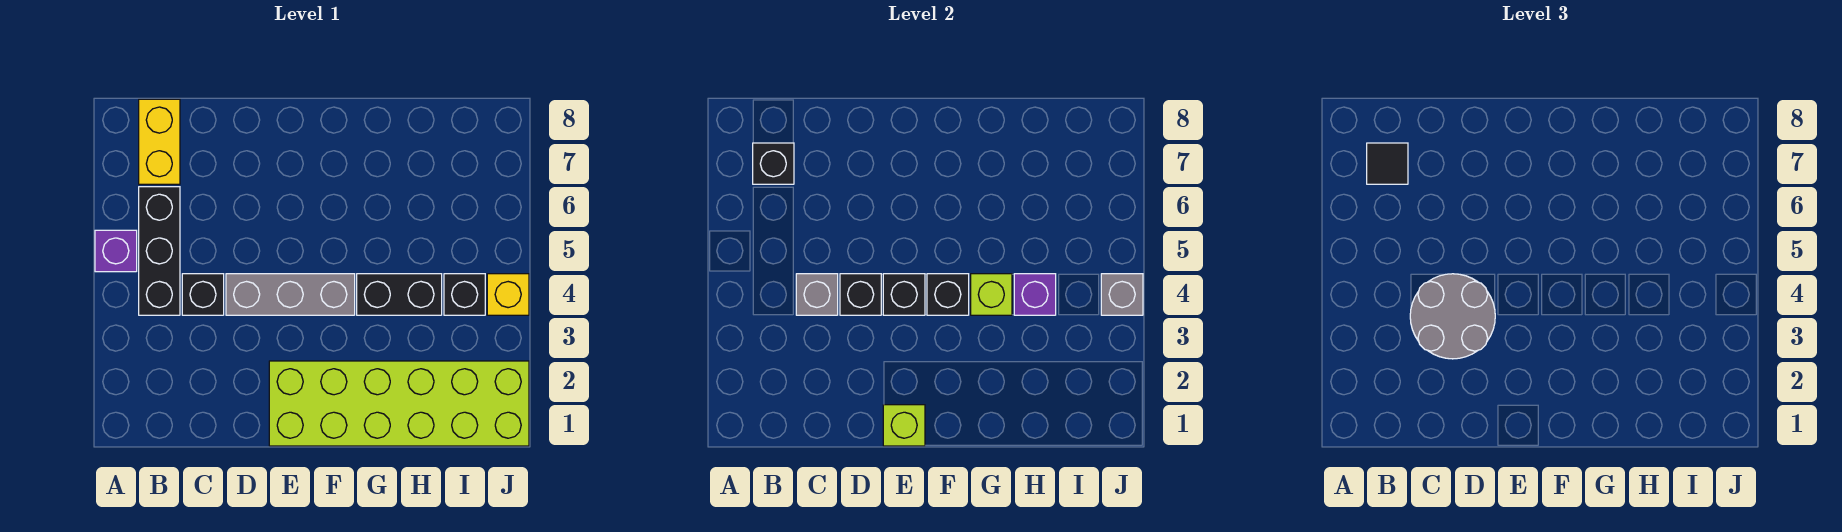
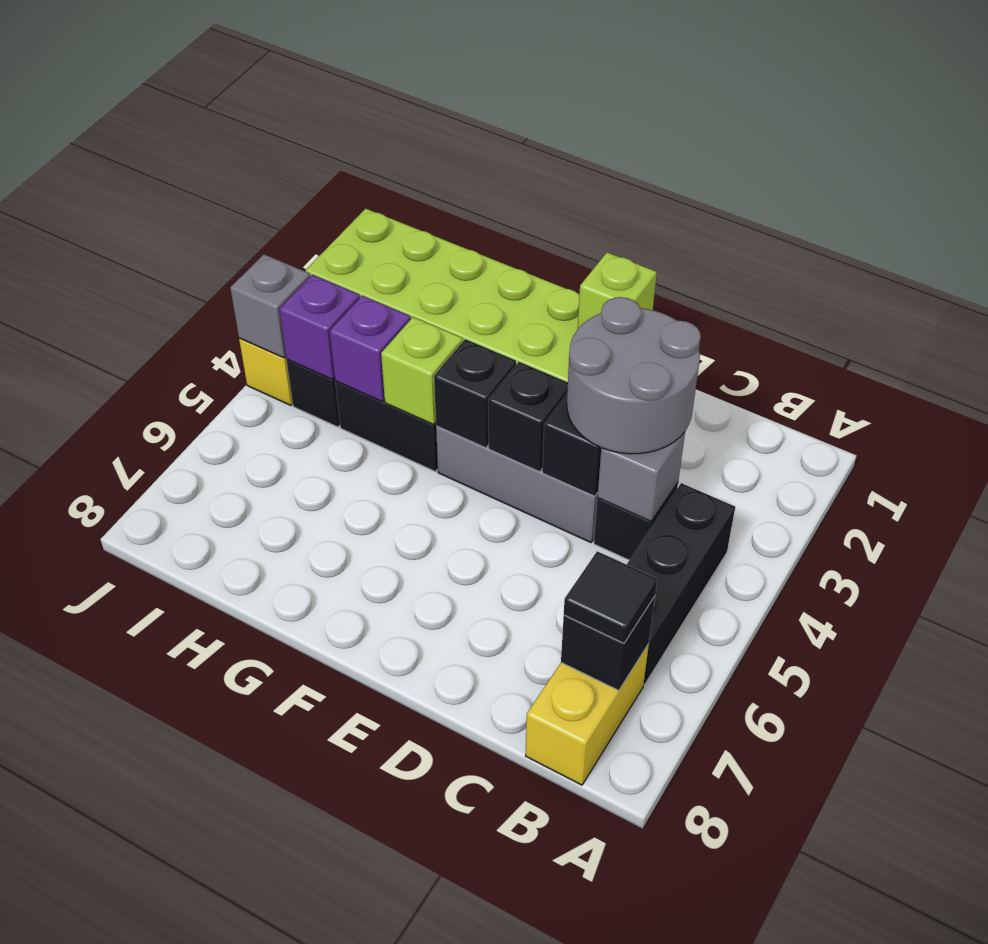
purple brick A5 level 1 -> purple brick I4 level 2

